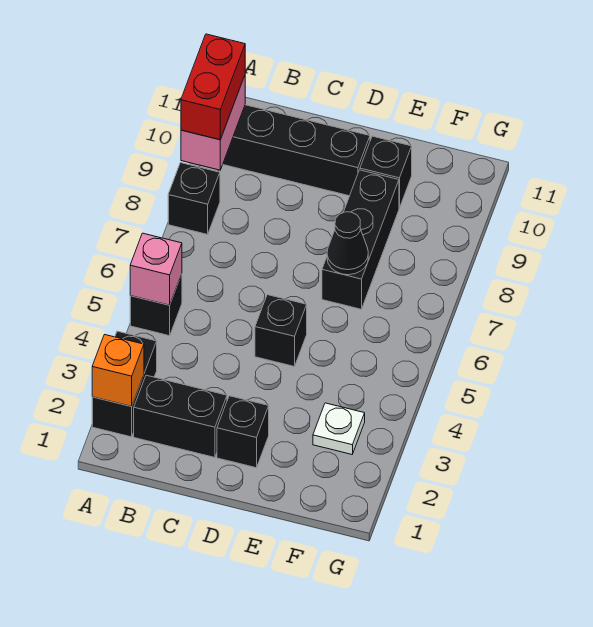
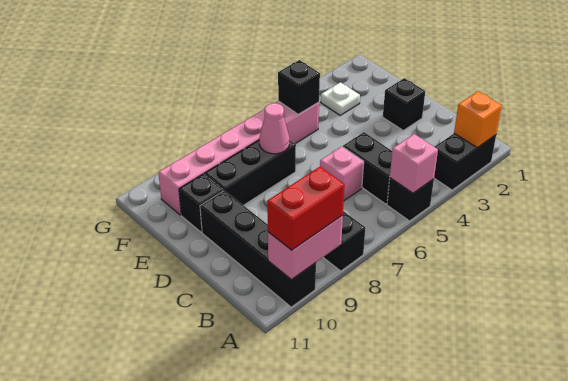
black brick B2:C2 level 1 -> black brick B5:C5 level 1
none -> pink brick C6 level 1
black brick D5 level 1 -> black brick F5 level 2
black cone E7 level 2 -> pink cone E7 level 2
none -> pink brick F5:F10 level 1

